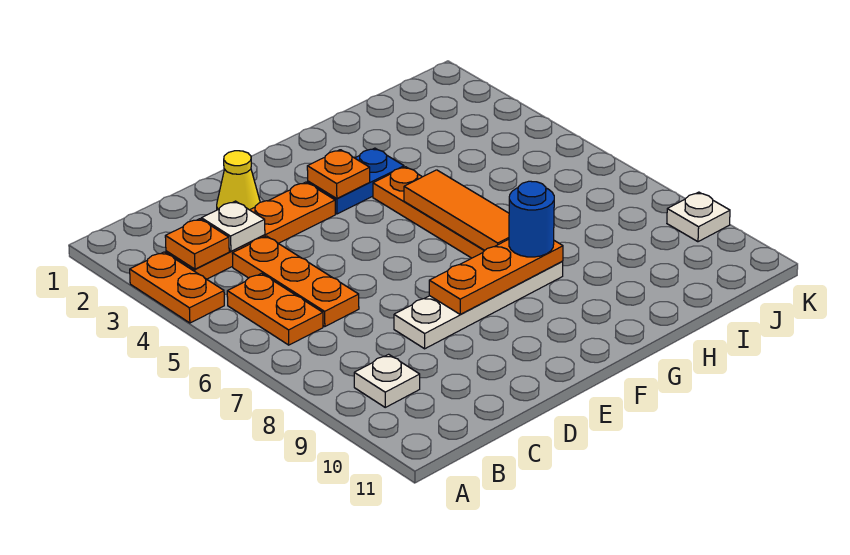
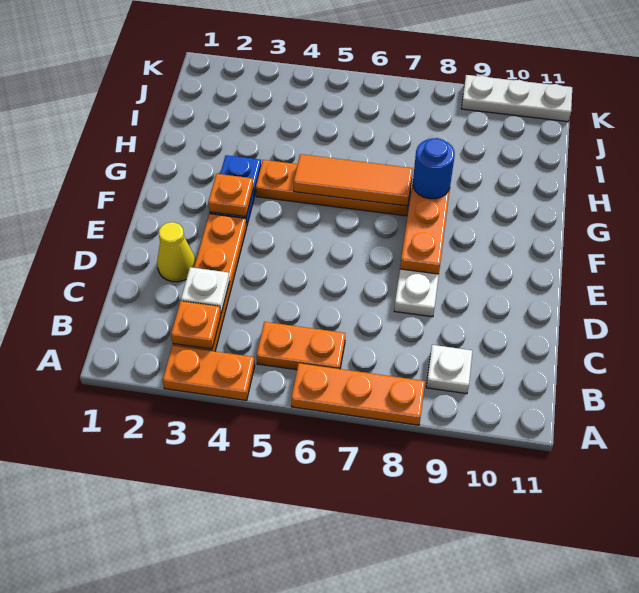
orange plate C4:C6 level 1 -> orange plate A6:A8 level 1
white plate K9 level 1 -> white plate K9:K11 level 1

